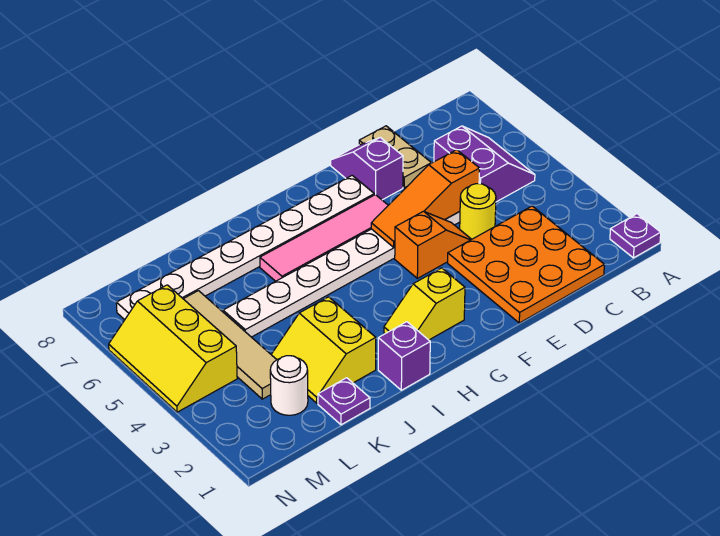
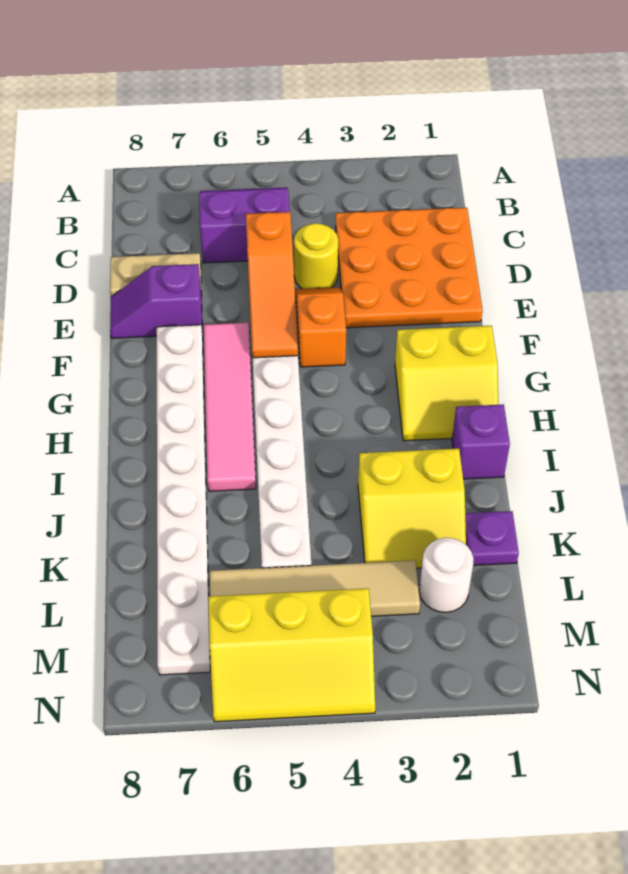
purple plate A1 level 1 -> none
yellow slope G2:H2 level 1 top G -> yellow slope G1:H2 level 1 top G

